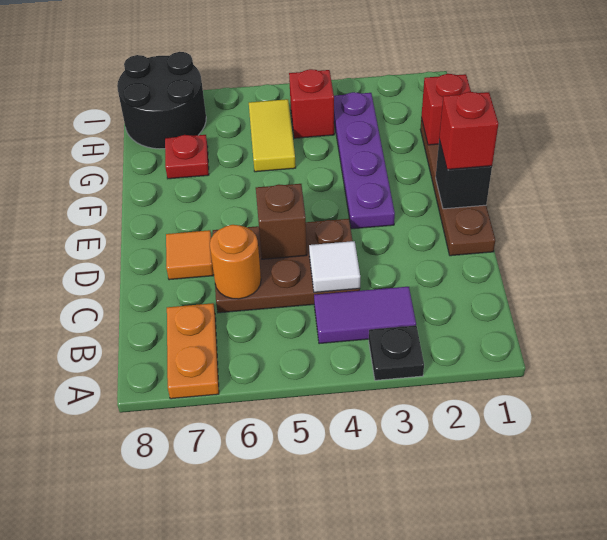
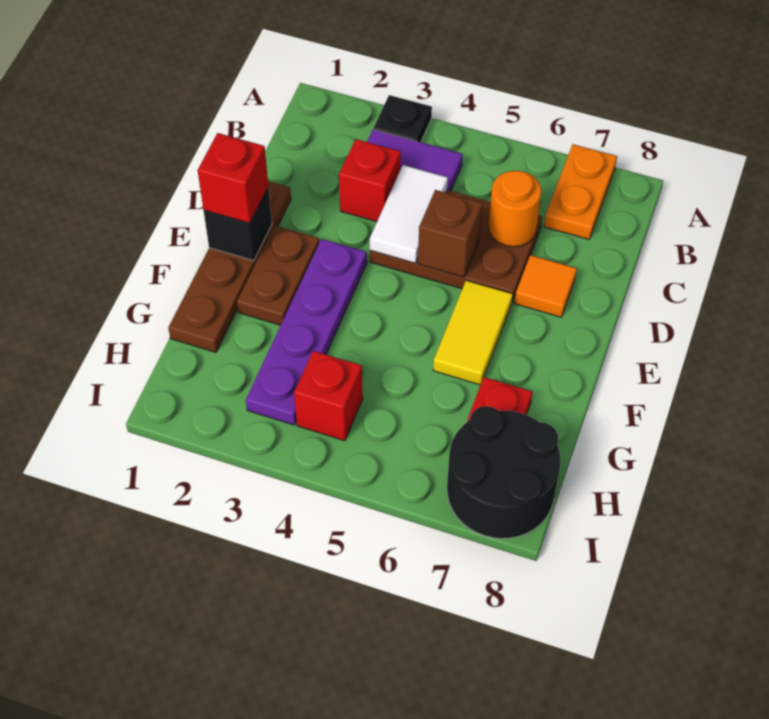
white tile C4 level 2 -> white tile C4:D4 level 2
none -> brown plate E2:F2 level 1
red brick G1 level 2 -> red brick C3 level 1
yellow tile G5:H5 level 1 -> yellow tile E6:F6 level 1

